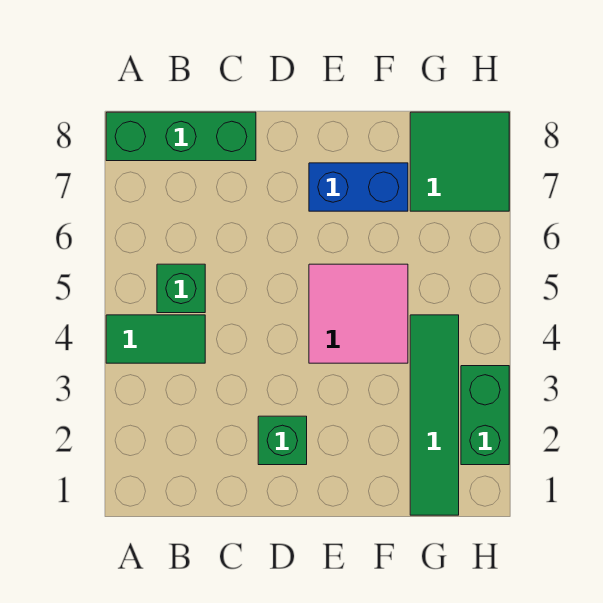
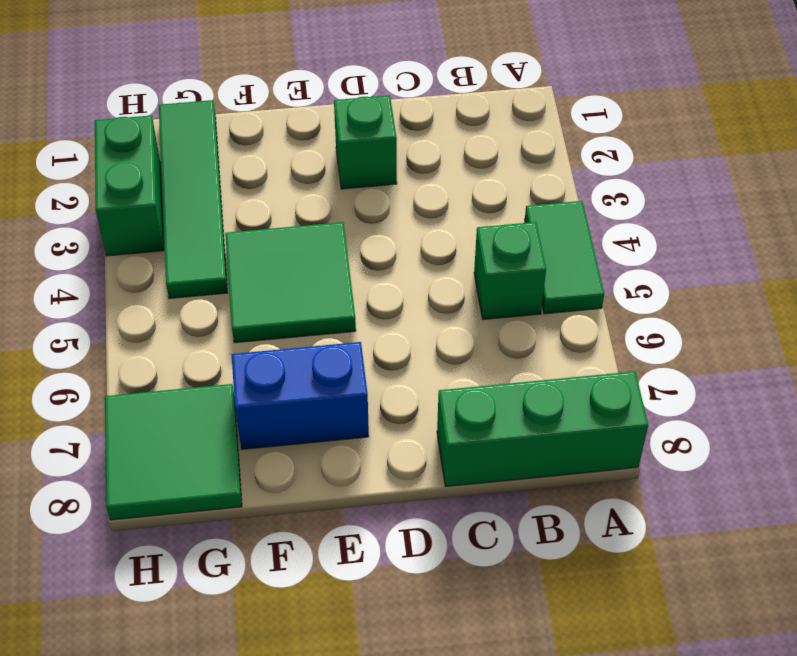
green tile A4:B4 level 1 -> green tile A4:A5 level 1
pink tile E4:F5 level 1 -> green tile E4:F5 level 1

